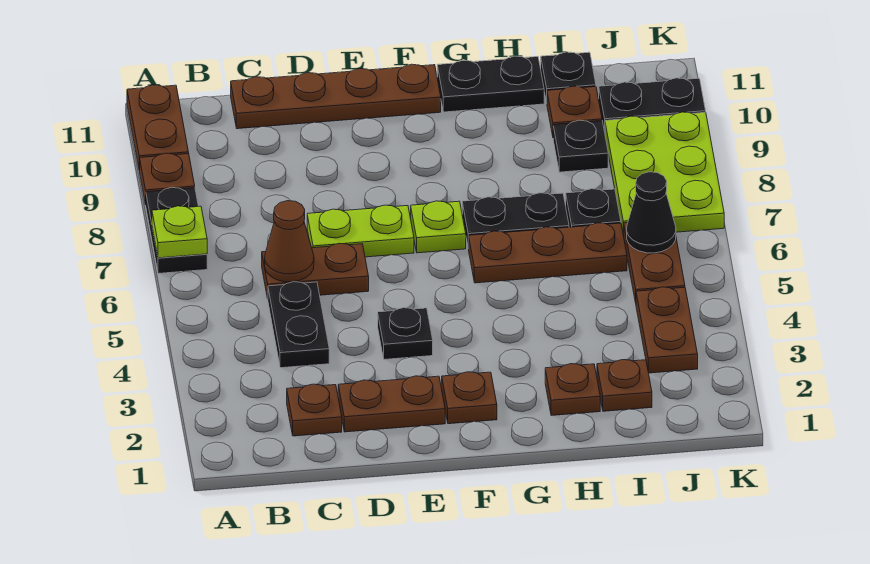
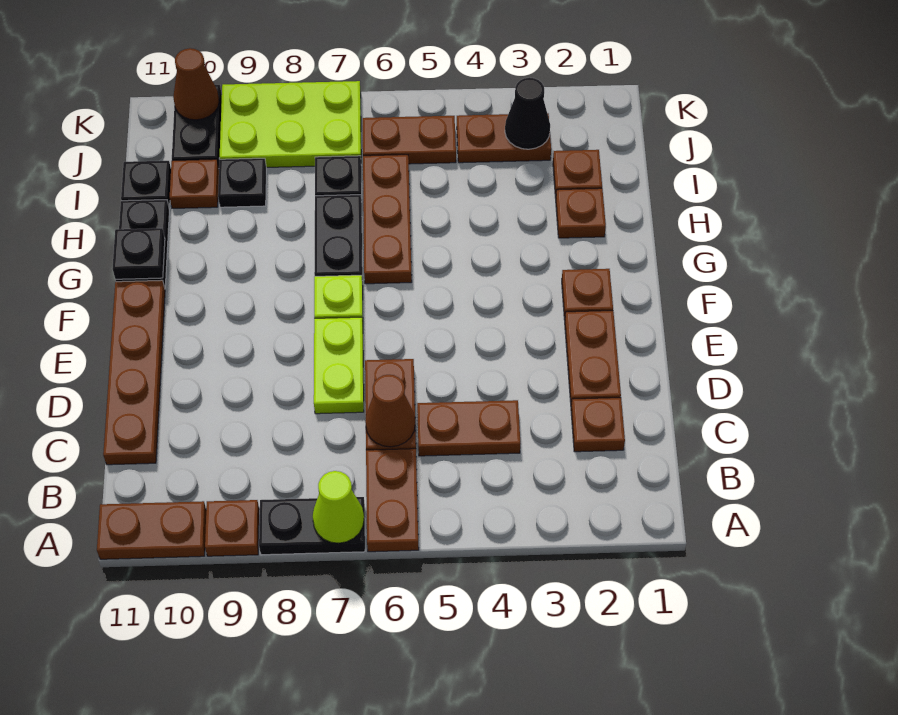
none -> brown plate A6:B6 level 1
lime plate A7 level 2 -> lime cone A7 level 2
black plate C4:C5 level 1 -> brown plate C4:C5 level 1
black plate E4 level 1 -> black plate G11 level 2
black cone J6 level 2 -> black cone J3 level 2
none -> brown cone K10 level 2

